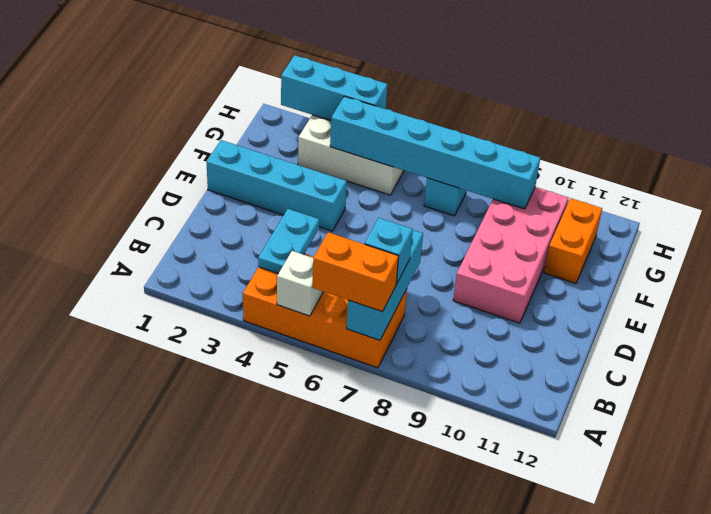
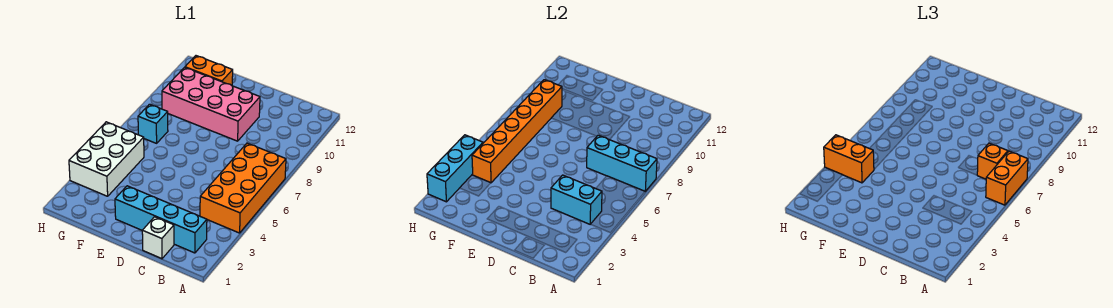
white brick A5 level 2 -> white brick C1 level 1
cyan plate B4:C4 level 2 -> cyan brick B4:C4 level 2
cyan brick B7 level 3 -> orange brick B7 level 3
cyan brick E1:E4 level 1 -> cyan brick B2:E2 level 1
cyan brick G4:G9 level 2 -> orange brick G4:G9 level 2
none -> orange brick G4:H4 level 3

